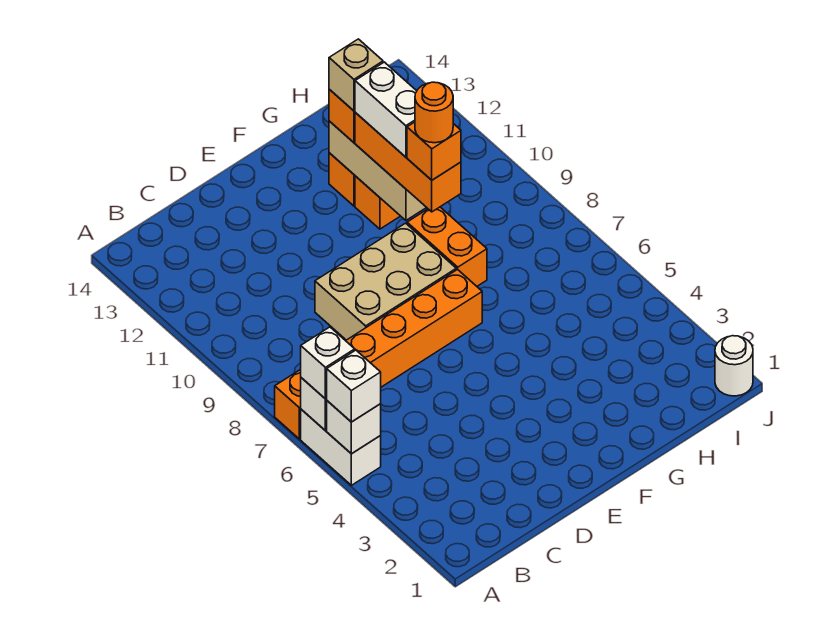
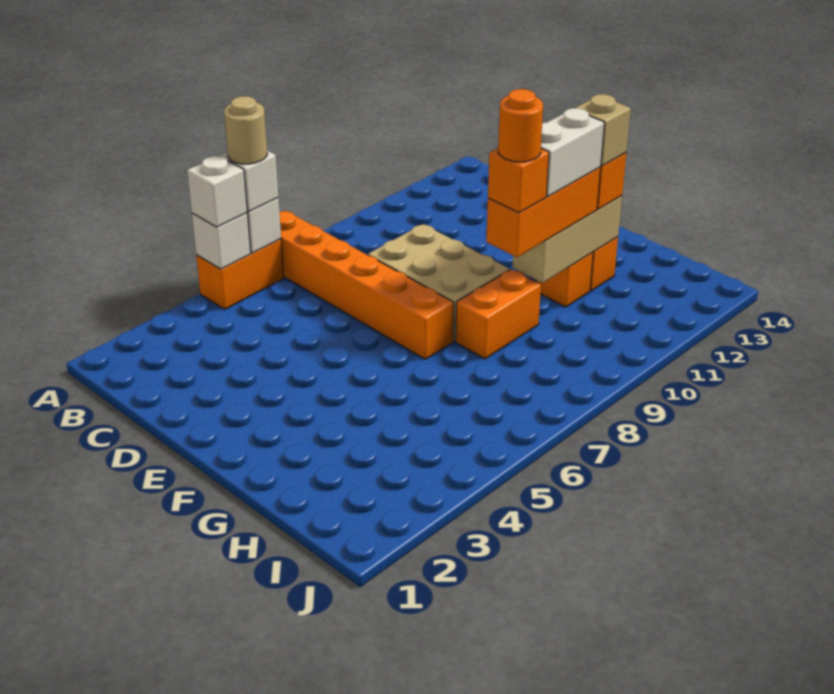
white brick A5:A6 level 1 -> orange brick A5:A6 level 1
none -> tan round brick A6 level 4
white round brick J1 level 1 -> none

